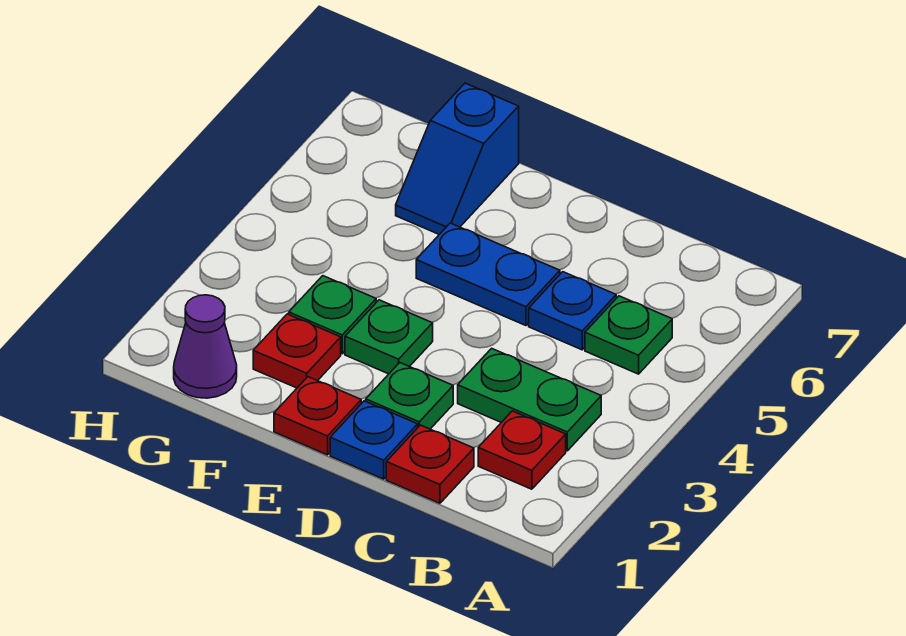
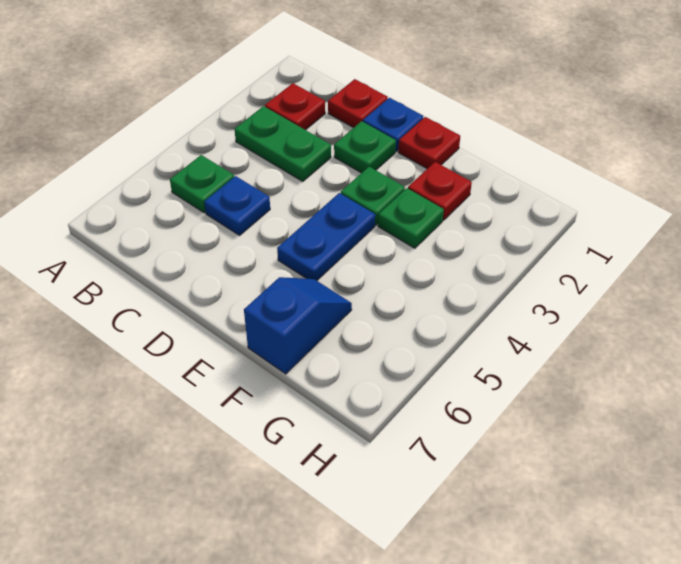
blue plate D5:E5 level 1 -> blue plate E4:E5 level 1
purple cone G1 level 1 -> none

